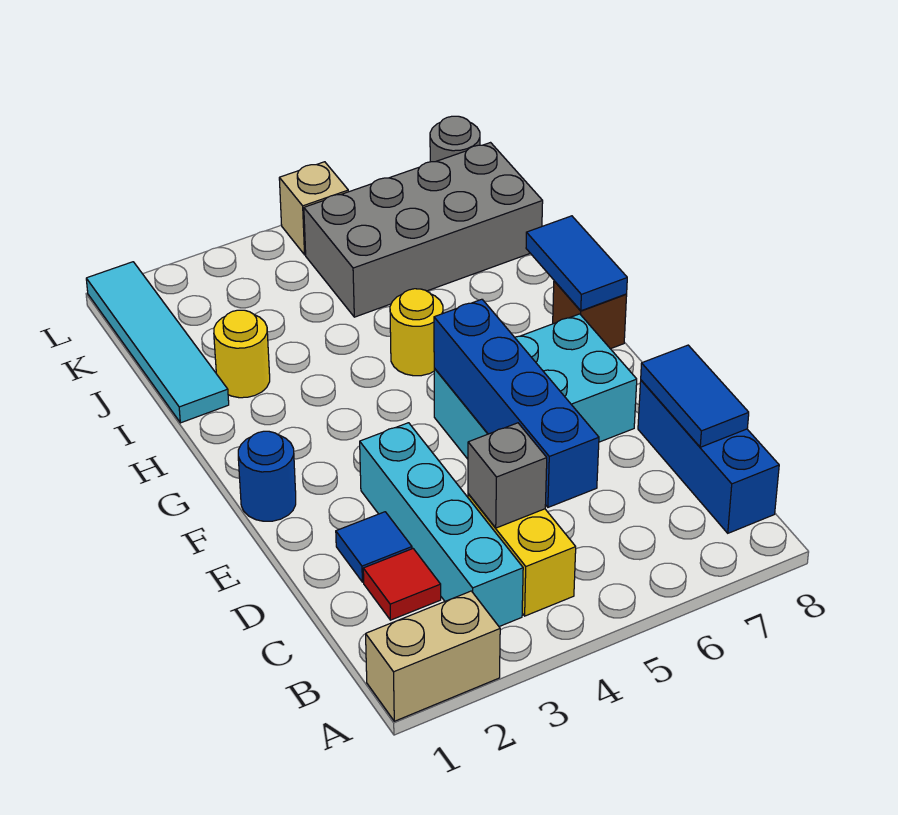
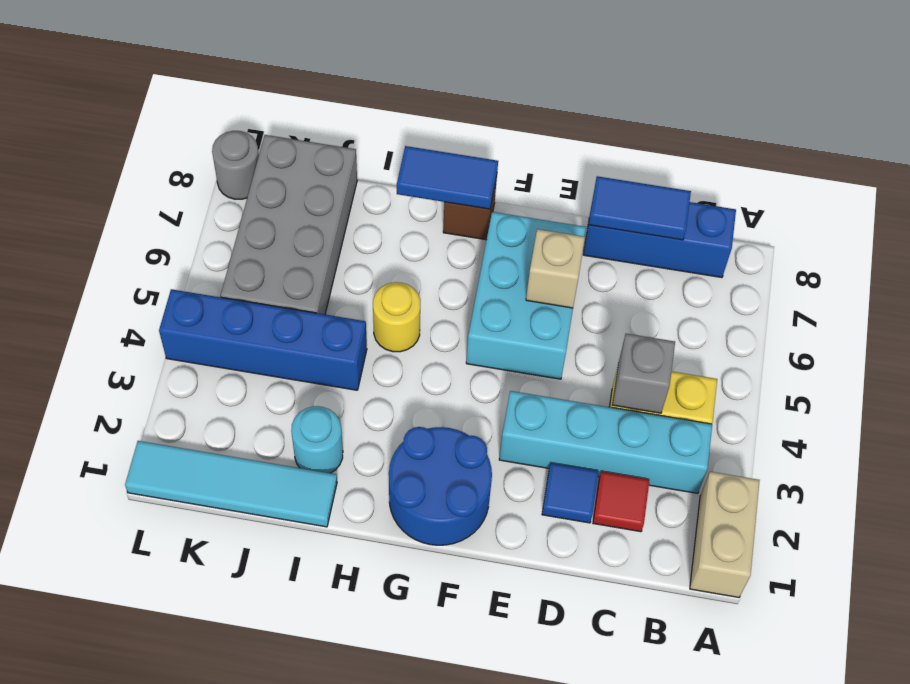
blue brick C5:F5 level 2 -> blue brick I4:L4 level 1
blue round brick F1 level 1 -> blue round brick F1:G2 level 1
yellow round brick I2 level 1 -> cyan round brick I2 level 1
tan brick L5 level 1 -> tan brick E6 level 2

